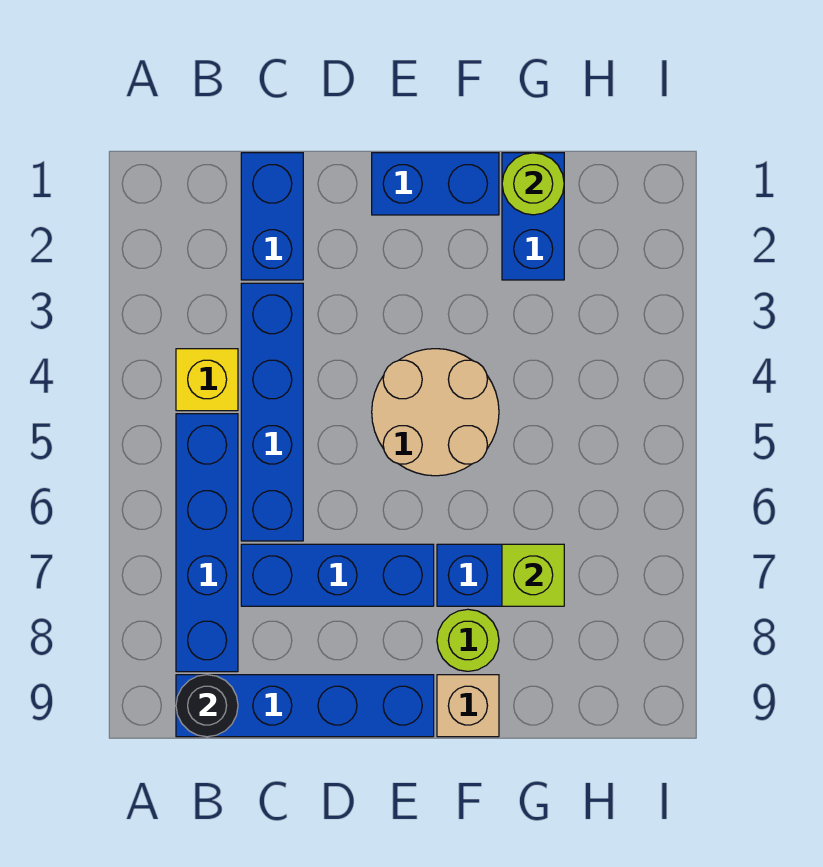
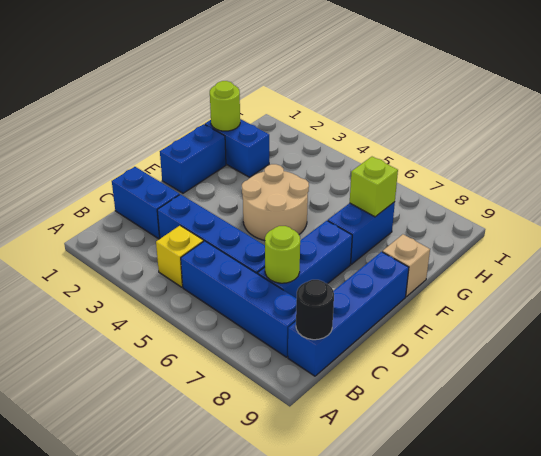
lime round brick F8 level 1 -> lime round brick C7 level 2

